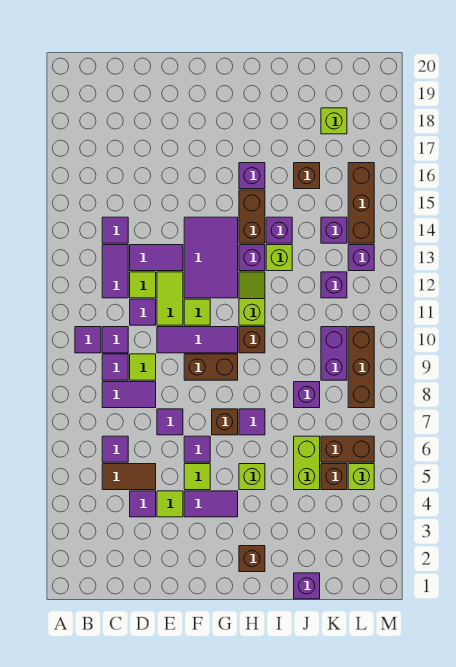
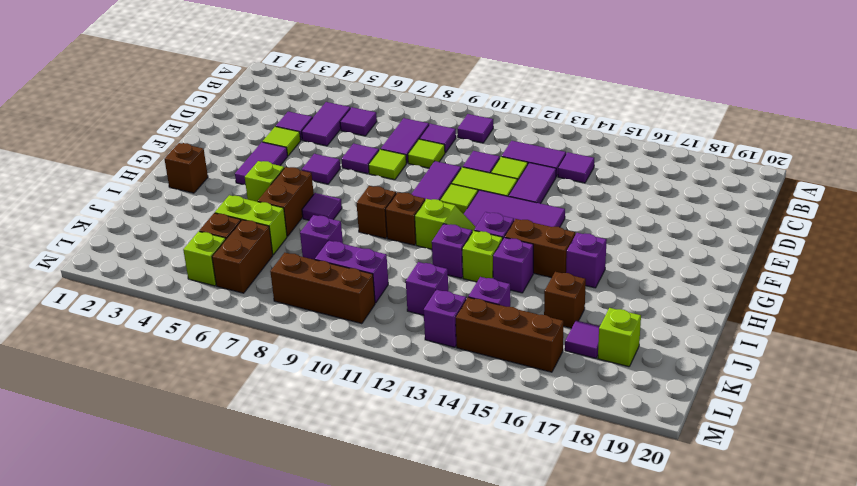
brown tile C5:D5 level 1 -> purple tile C5:D5 level 1
purple tile C10 level 1 -> purple tile K17 level 1
lime tile F5 level 1 -> lime tile E8 level 1
brown brick F9:G9 level 1 -> brown brick H6:I6 level 1
brown brick G7 level 1 -> brown brick H9 level 1
purple brick J1 level 1 -> purple brick I12 level 1

